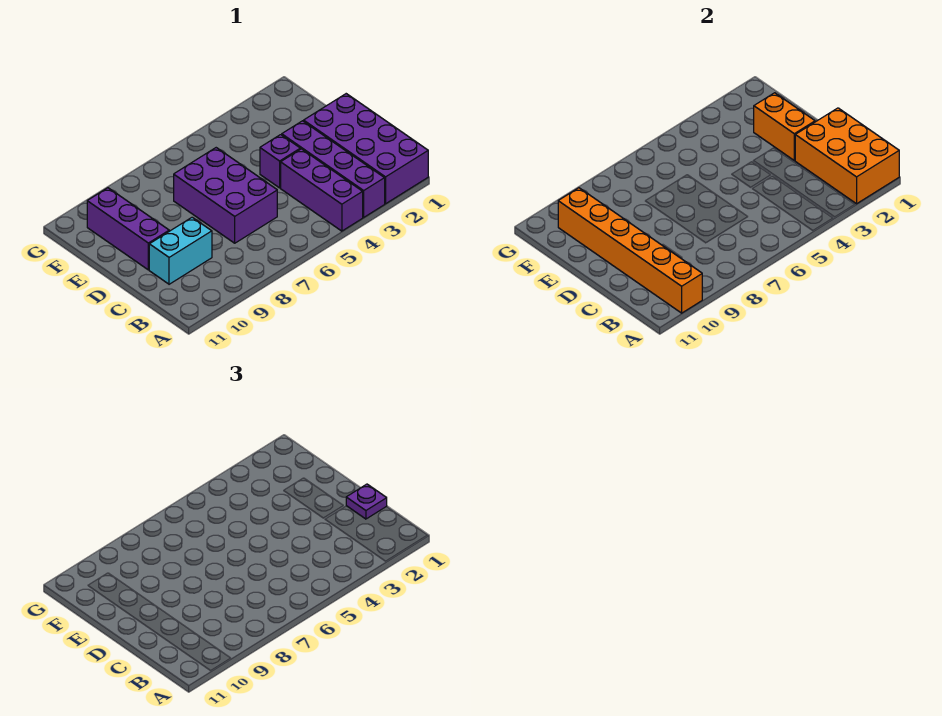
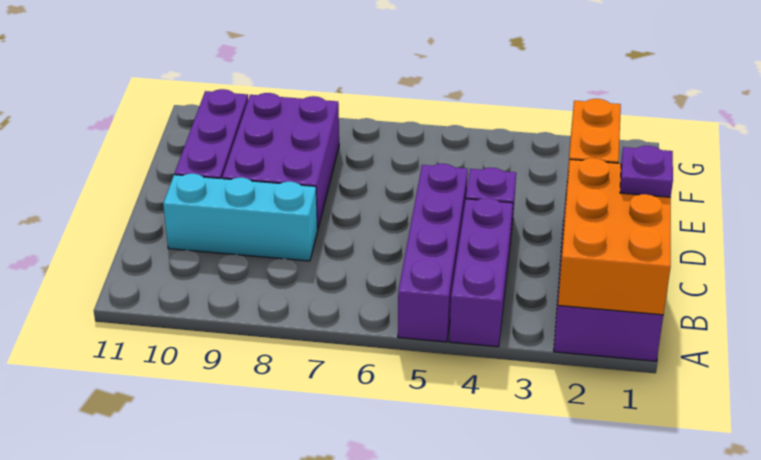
purple brick A3:D3 level 1 -> purple brick A5:D5 level 1
orange brick A10:F10 level 2 -> none
purple brick C6:E7 level 1 -> purple brick D8:F9 level 1
cyan brick C9:C10 level 1 -> cyan brick C8:C10 level 1

